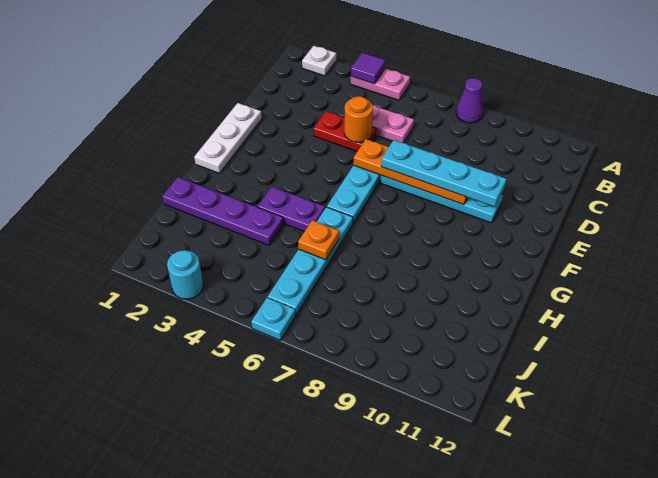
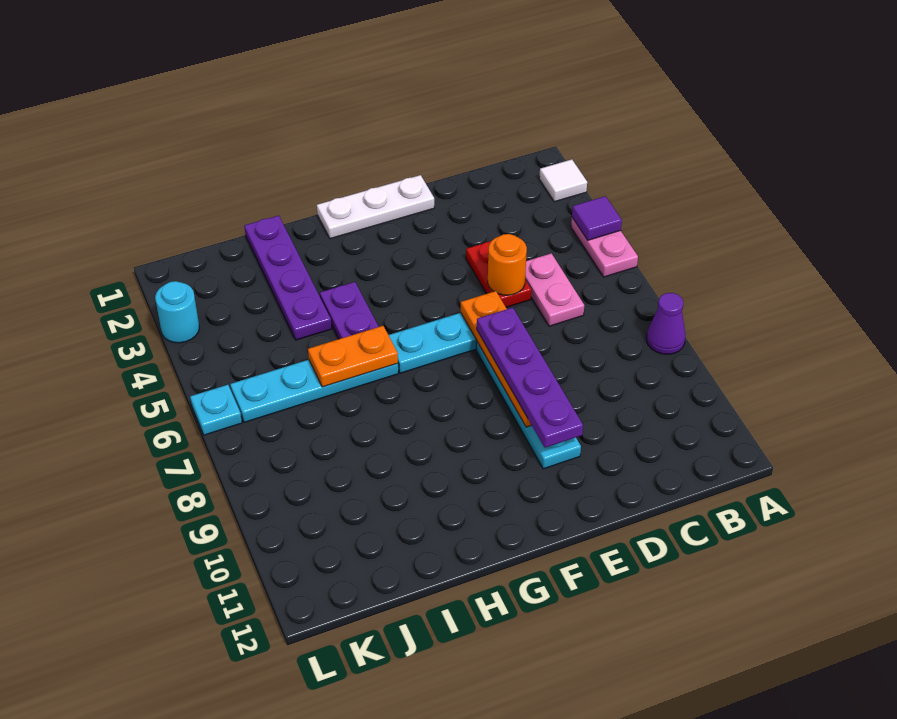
white plate A2 level 1 -> white tile A2 level 1
cyan plate E7:E10 level 3 -> purple plate E7:E10 level 3
orange plate I6 level 2 -> orange plate H6:I6 level 2

